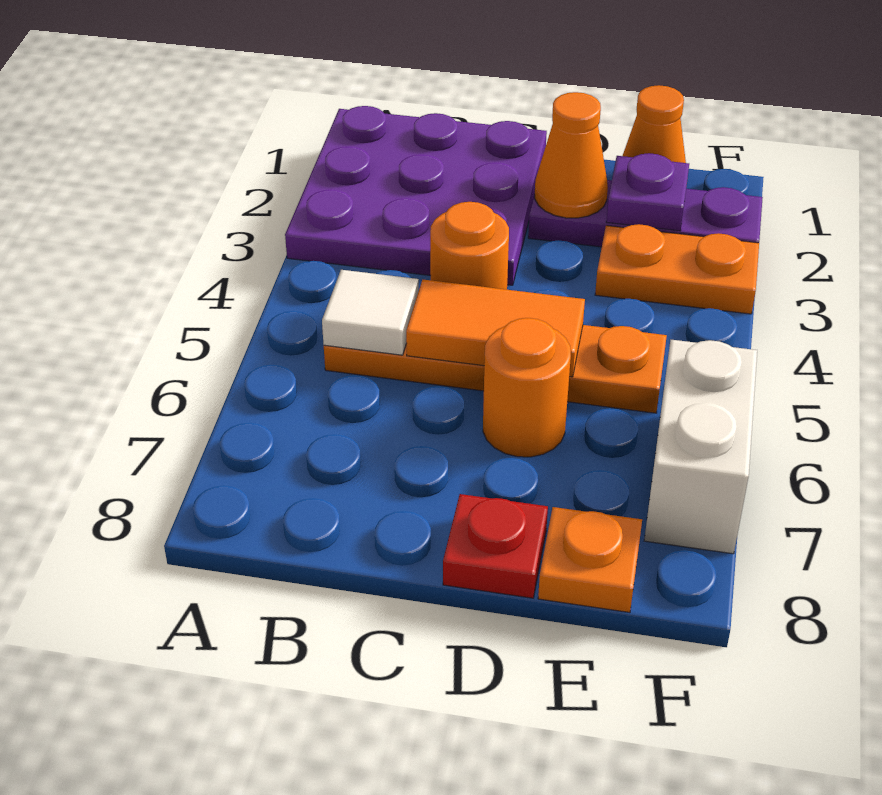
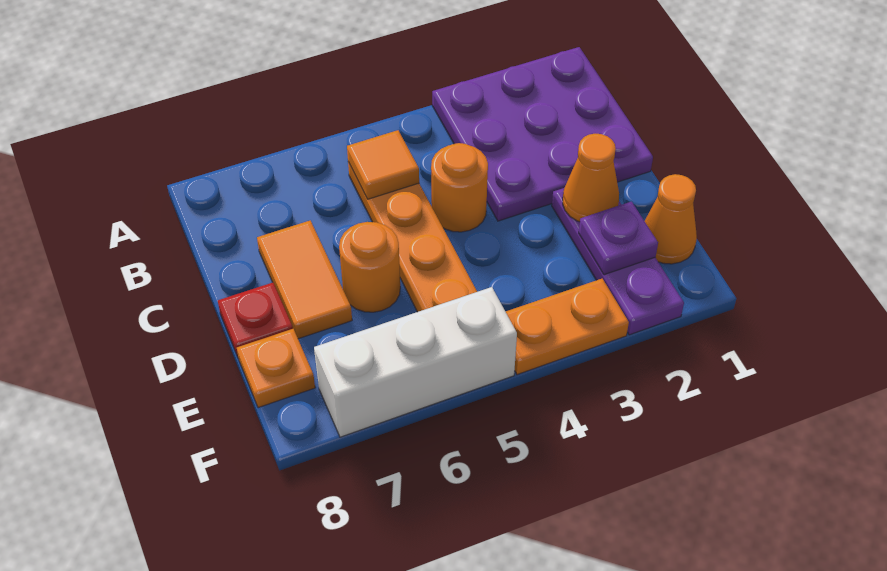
white tile B5 level 2 -> orange tile B5 level 2
orange tile C5:D5 level 2 -> orange tile C7:D7 level 1
orange plate E3:F3 level 1 -> orange plate F3:F4 level 1
white brick F6:F7 level 1 -> white brick F5:F7 level 1

